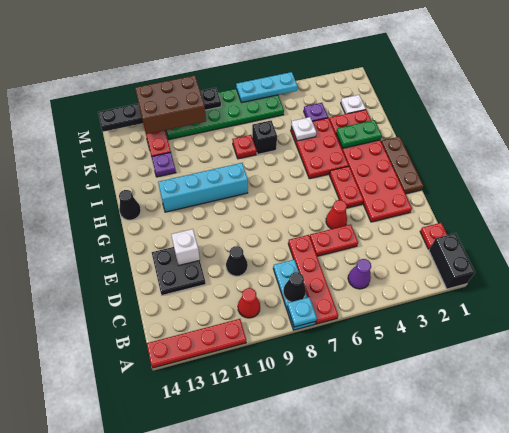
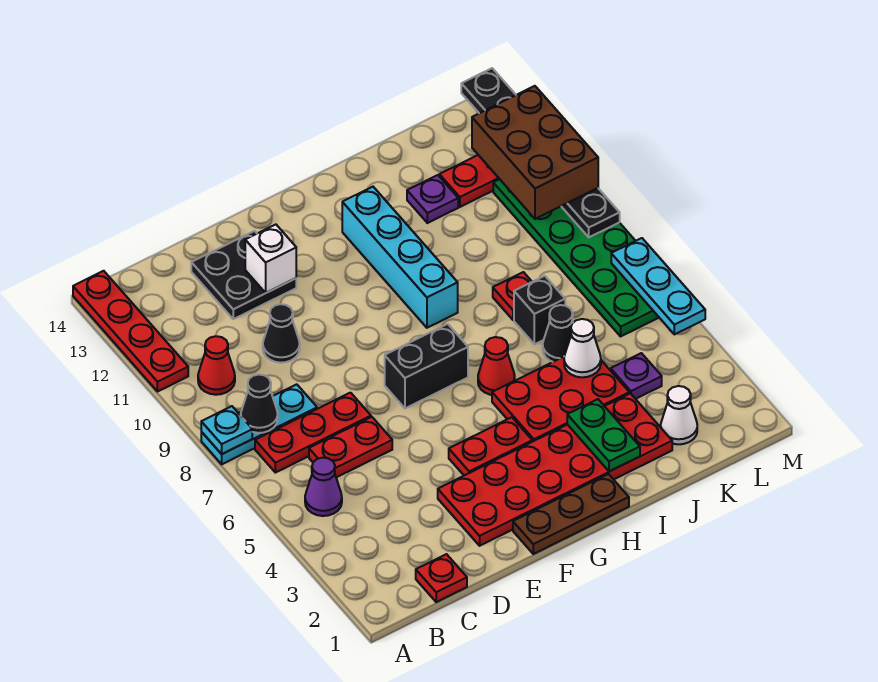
black brick A1:B1 level 1 -> black brick F7:G7 level 1
red plate A7:D7 level 1 -> red plate B7:D7 level 1
red plate D5:D6 level 1 -> red plate C6:D6 level 1
red cone E5 level 1 -> red cone H6 level 1
black cone H14 level 1 -> black cone J6 level 1
white plate J5 level 2 -> white cone J5 level 2
white plate K2 level 1 -> white cone K2 level 1

